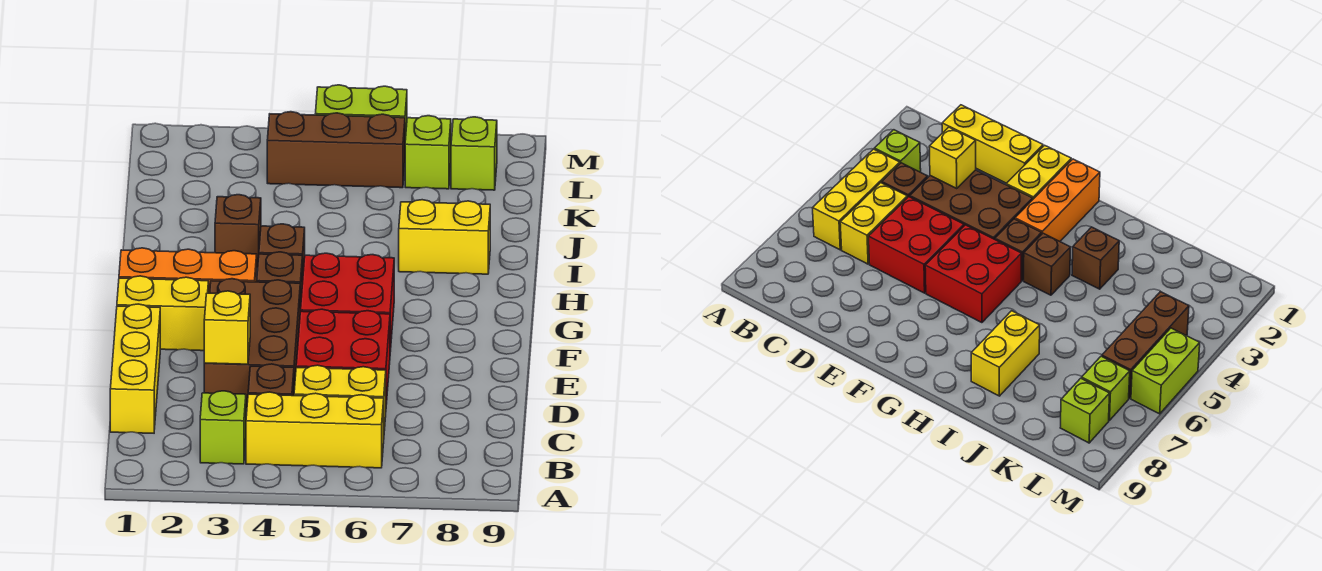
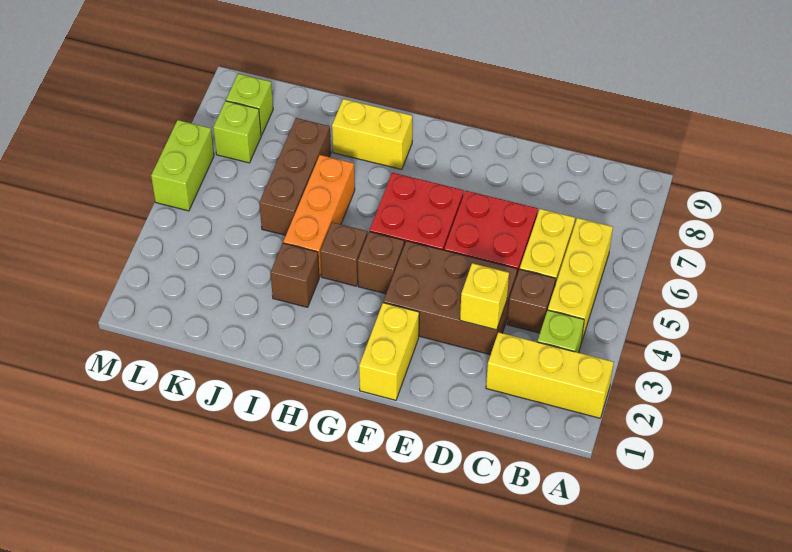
yellow brick C1:E1 level 1 -> yellow brick A2:C2 level 1
orange brick G1:G3 level 1 -> orange brick I4:I6 level 1
yellow brick I7:I8 level 1 -> yellow brick H8:I8 level 1
brown brick L4:L6 level 1 -> brown brick J5:J7 level 1

